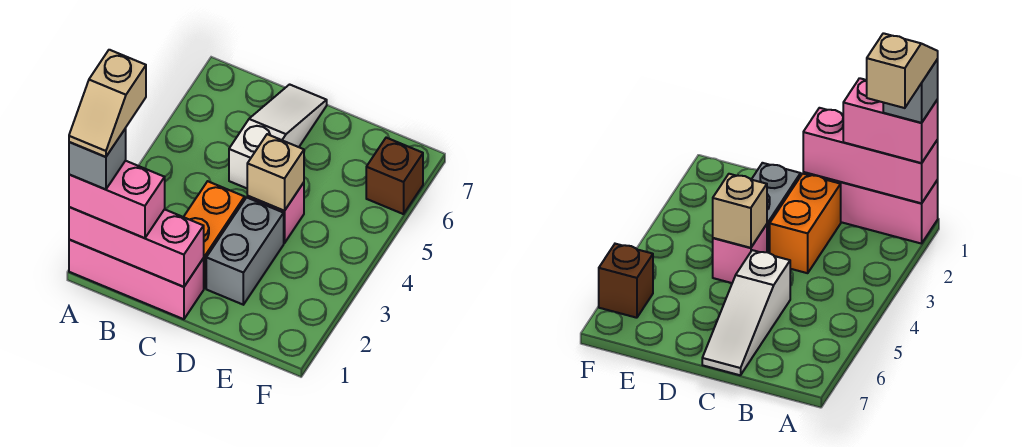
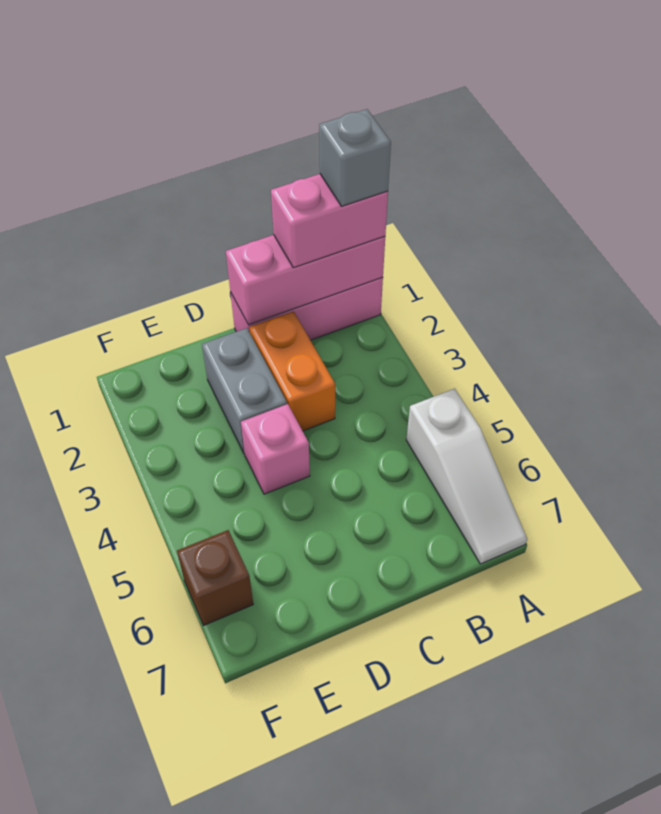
tan slope A1:A2 level 5 top 2 -> none
white slope C5:C7 level 1 top 5 -> white slope A5:A7 level 1 top 5
tan brick D4 level 2 -> none

